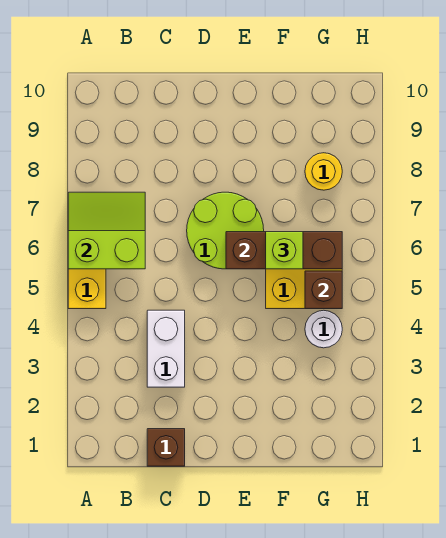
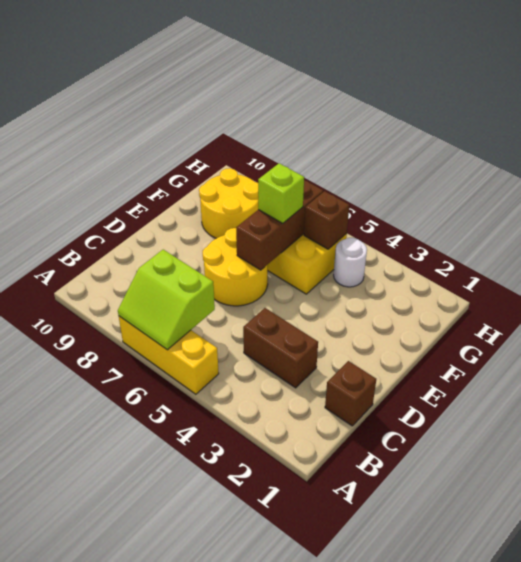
lime slope A6:B7 level 2 top 6 -> lime slope A6:B7 level 2 top B
white brick C3:C4 level 1 -> brown brick C3:C4 level 1
lime round brick D6:E7 level 1 -> yellow round brick D6:E7 level 1
yellow round brick G8 level 1 -> yellow round brick F8:G9 level 1

